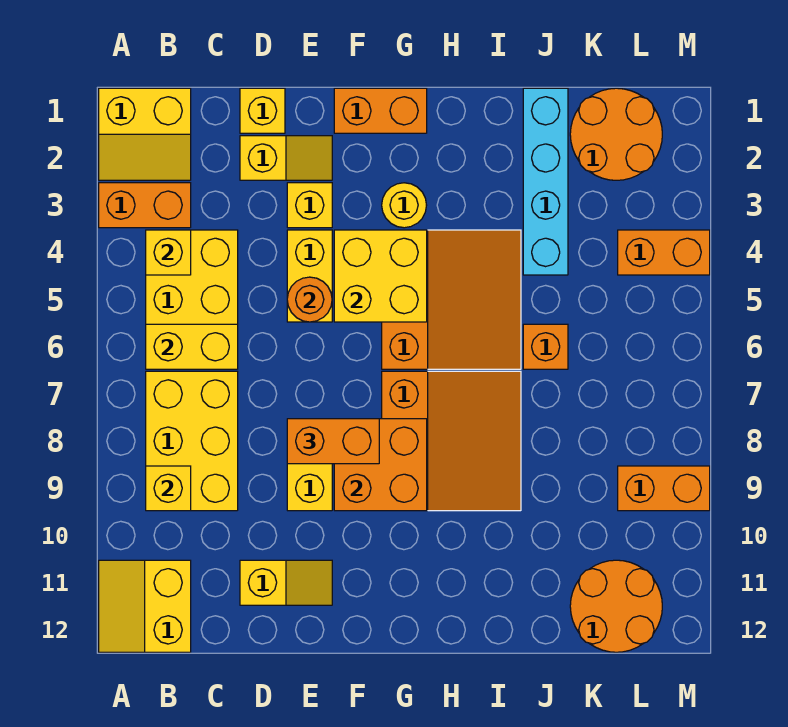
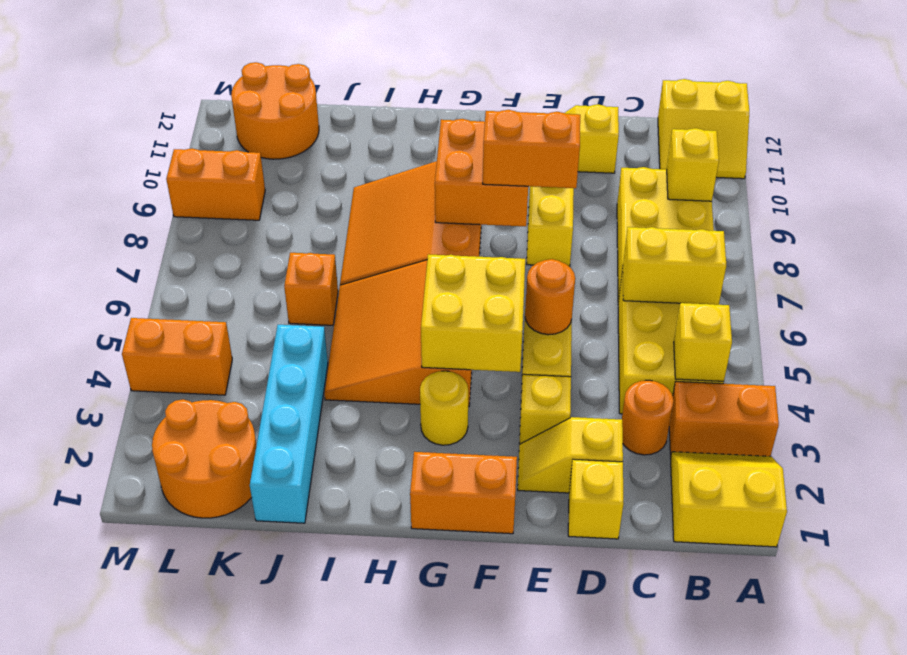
yellow slope A11:B12 level 1 top B -> yellow slope A11:B12 level 1 top 12
none -> orange round brick C3 level 1

